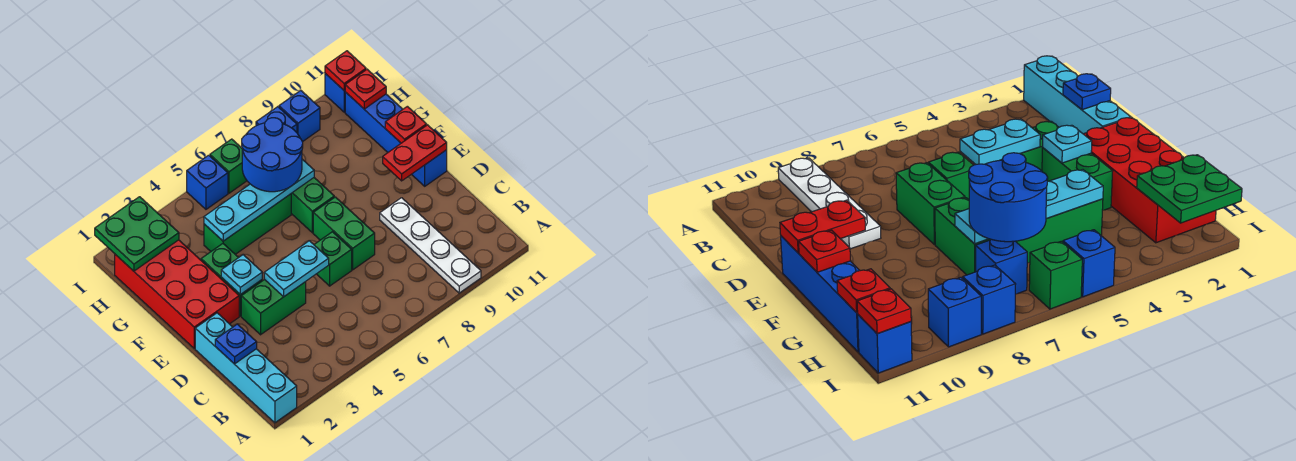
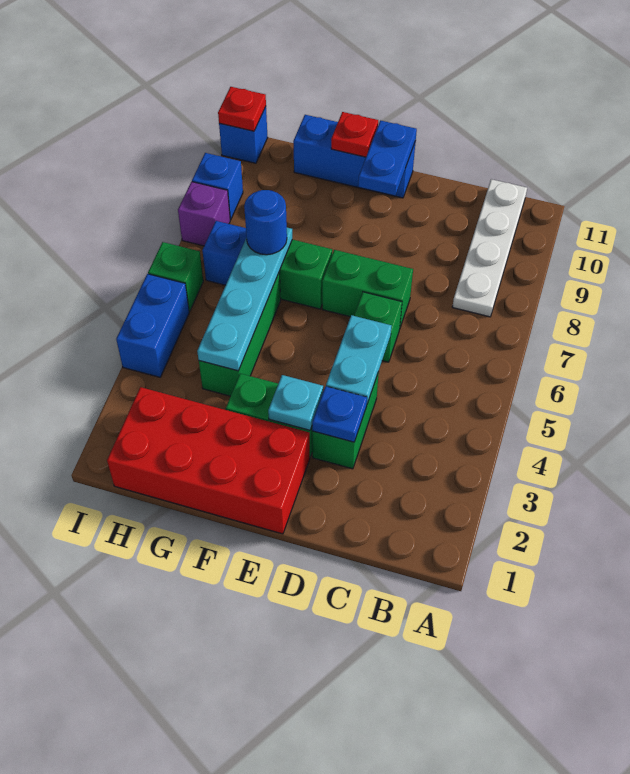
cyan brick A1:D1 level 1 -> none
white plate A9:D9 level 1 -> white plate B8:B11 level 1
blue plate C1 level 2 -> blue plate D3 level 2
red plate E10:E11 level 2 -> blue plate E10:E11 level 2
blue brick E11:H11 level 1 -> blue brick E11:G11 level 1
blue round brick G6:H7 level 3 -> blue round brick G7 level 3
green plate H1:I2 level 2 -> none
red plate H11 level 2 -> none
blue brick I5 level 1 -> blue brick I4:I5 level 1
blue brick I8 level 1 -> purple brick I8 level 1

